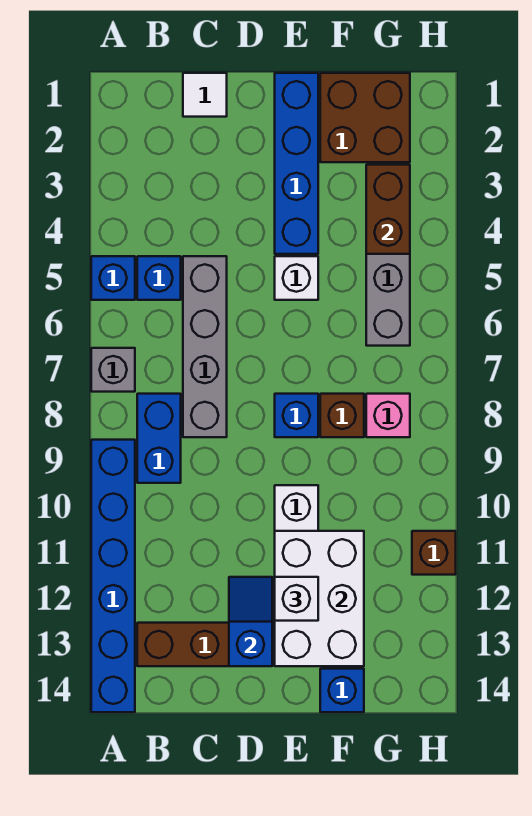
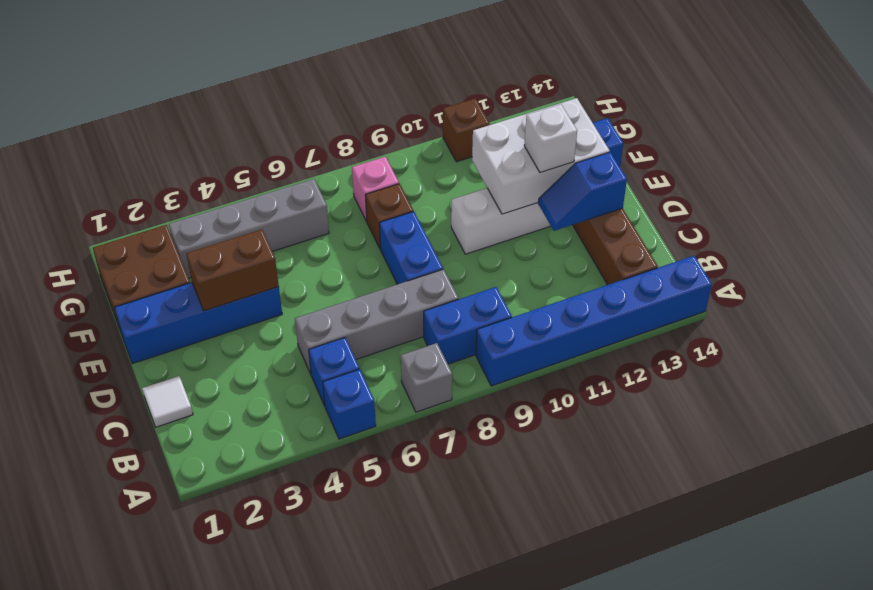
white brick E5 level 1 -> none
blue brick E8 level 1 -> blue brick D8:E8 level 1
brown brick G3:G4 level 2 -> brown brick E3:E4 level 2

